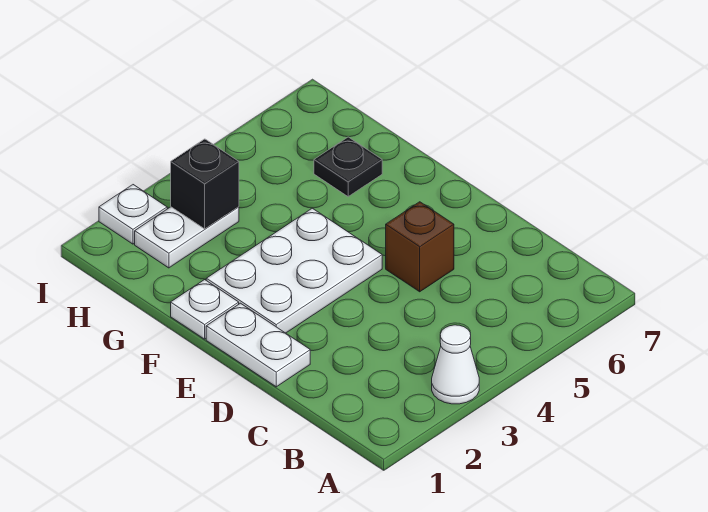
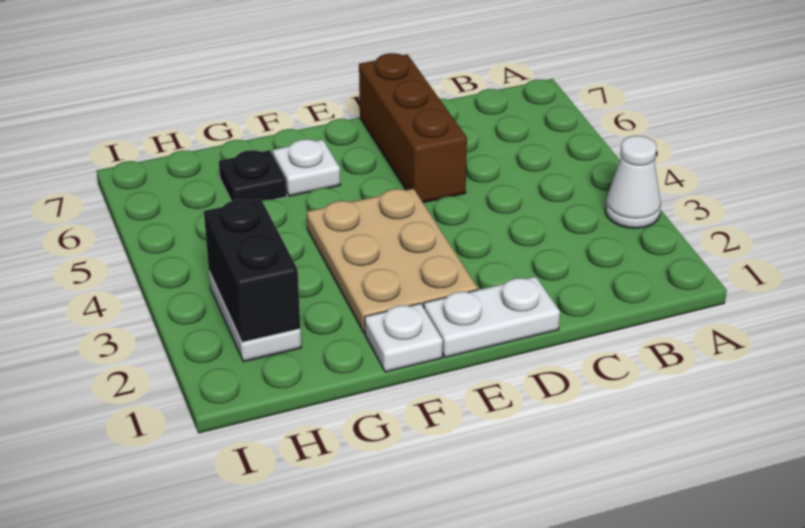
brown brick D5 level 1 -> brown brick D5:D7 level 1
white plate E2:F4 level 1 -> tan plate E2:F4 level 1
black brick H3 level 2 -> black brick H2:H3 level 2
white plate I2 level 1 -> white plate F6 level 1

